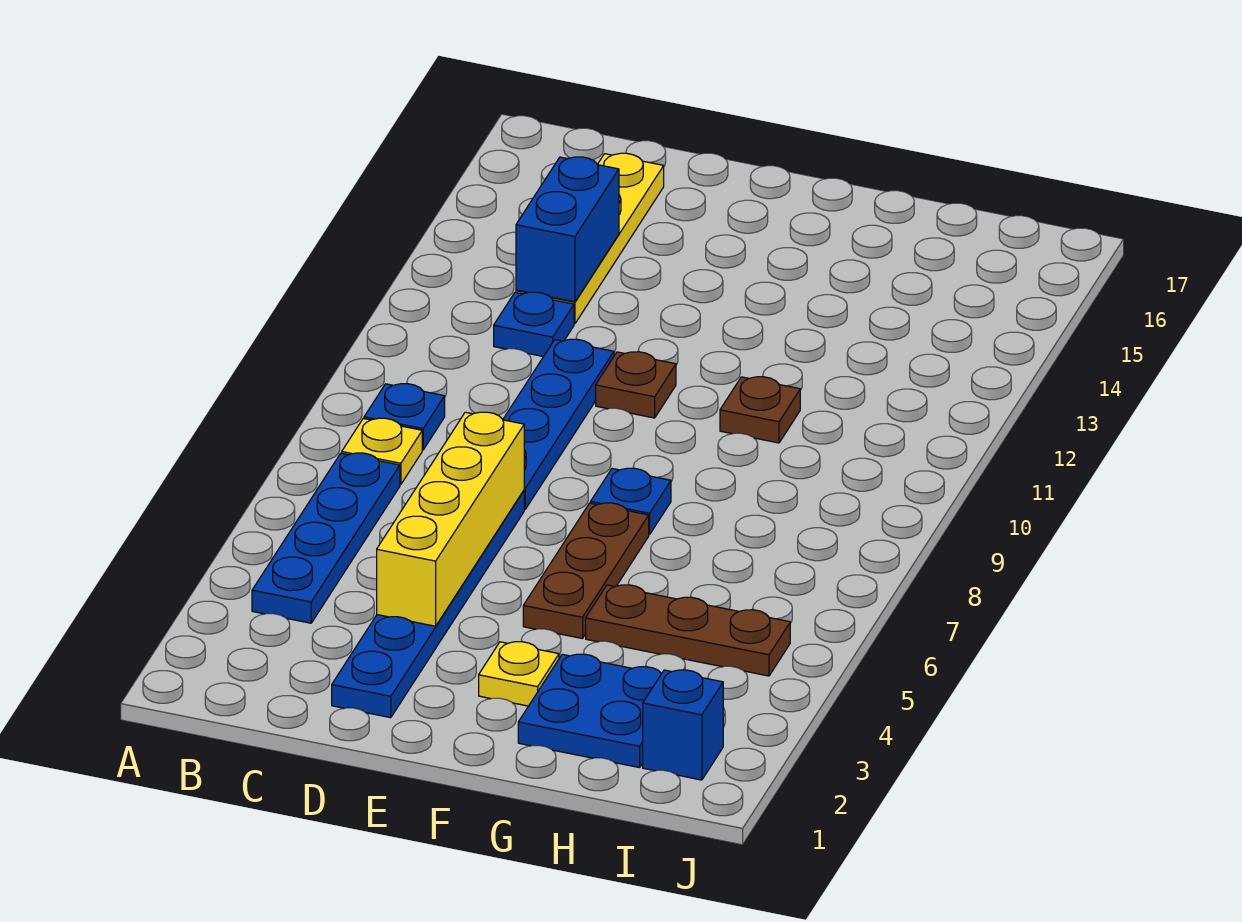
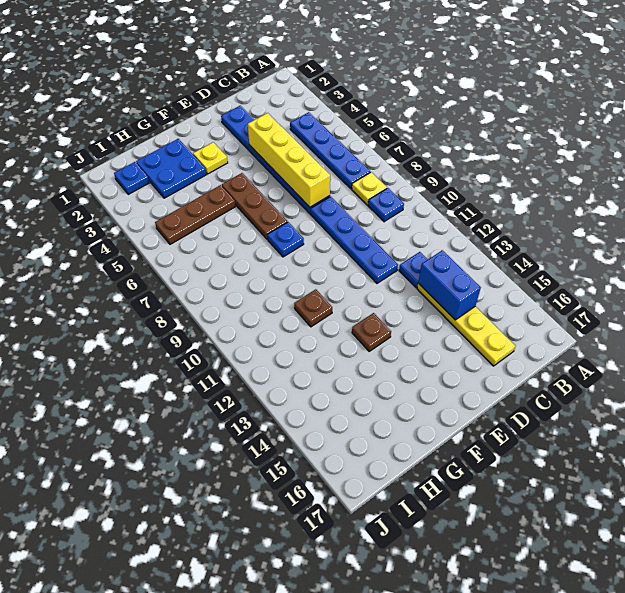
brown plate E11 level 1 -> brown plate F13 level 1
blue brick I2 level 1 -> blue plate I2 level 1

